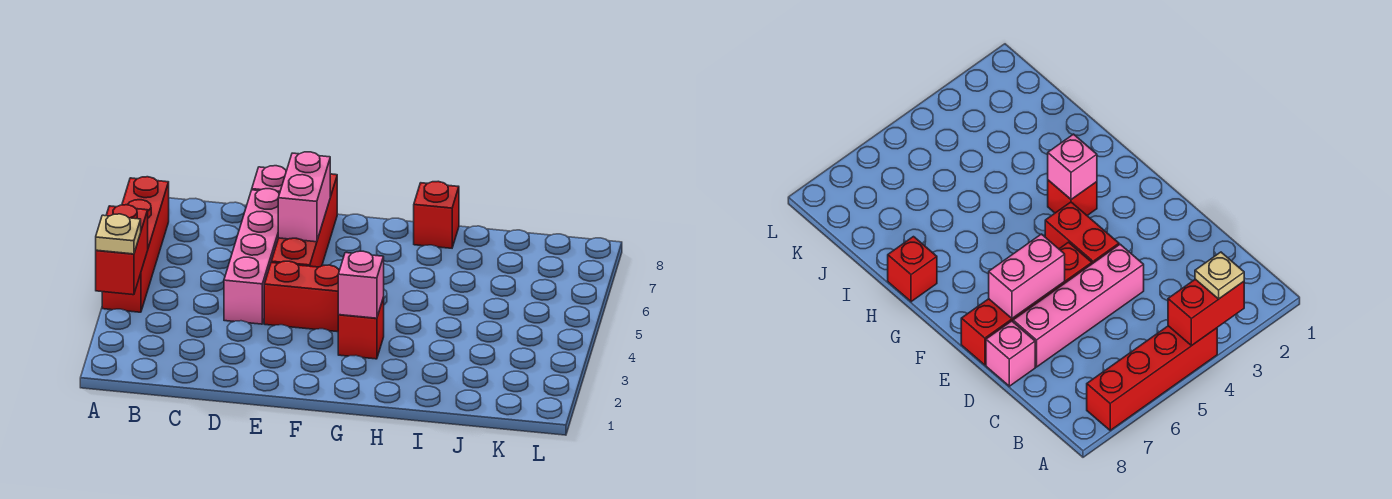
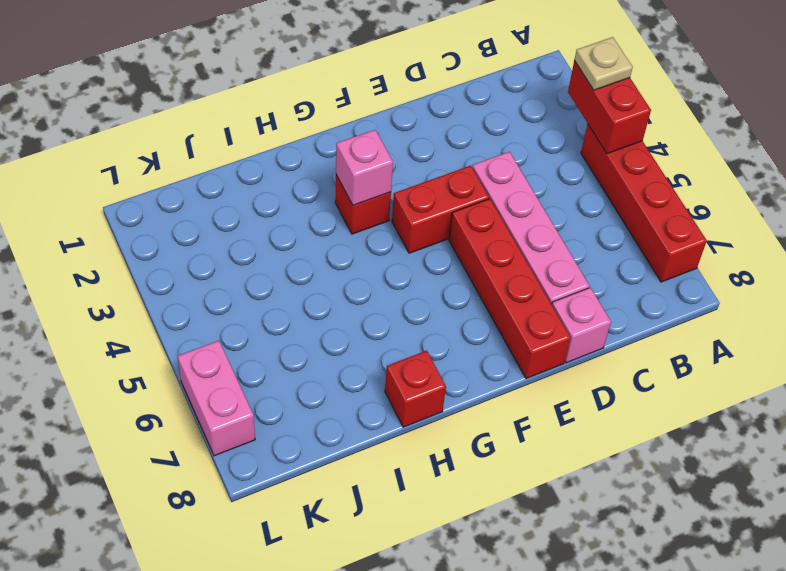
pink brick E6:E7 level 2 -> pink brick L6:L7 level 1

